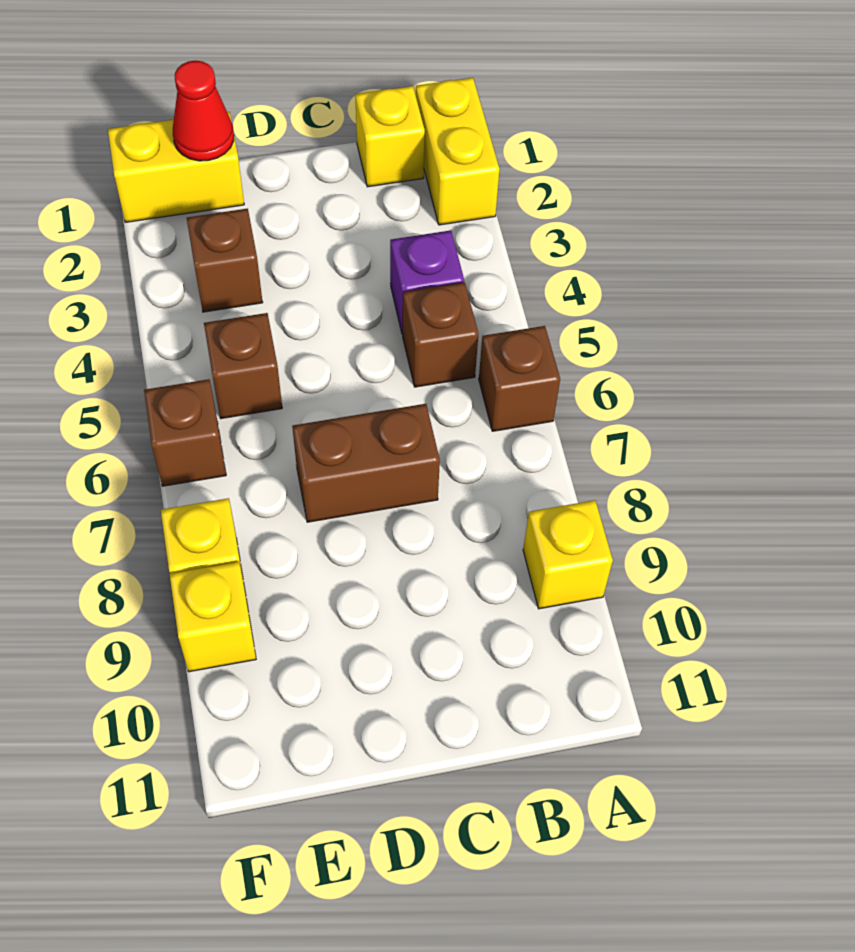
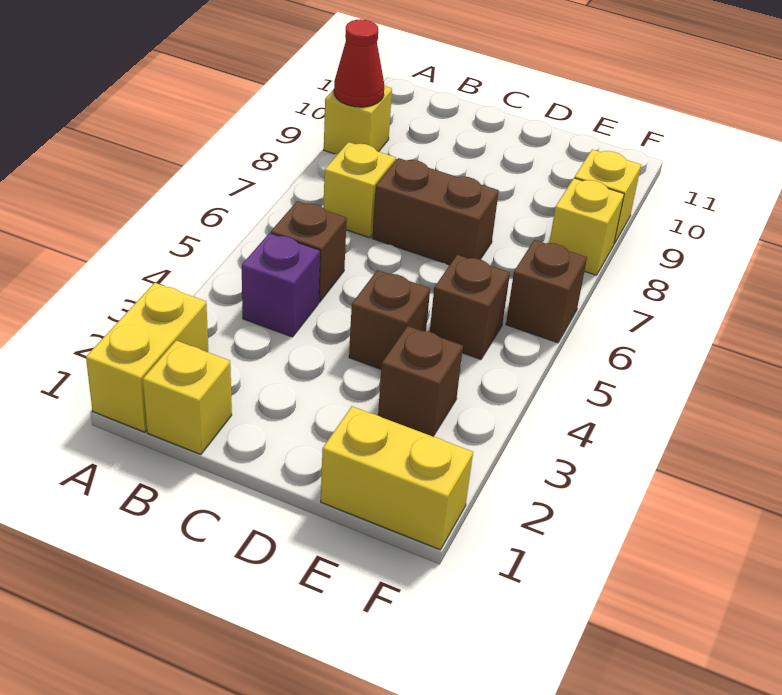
brown brick A6 level 1 -> brown brick D4 level 1
none -> yellow brick B7 level 1
red cone E1 level 2 -> red cone A9 level 2

